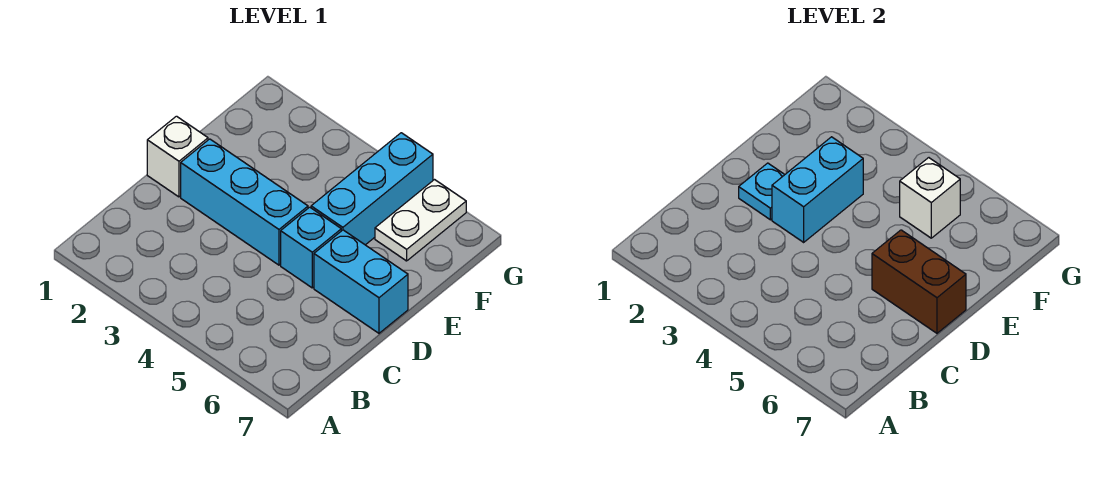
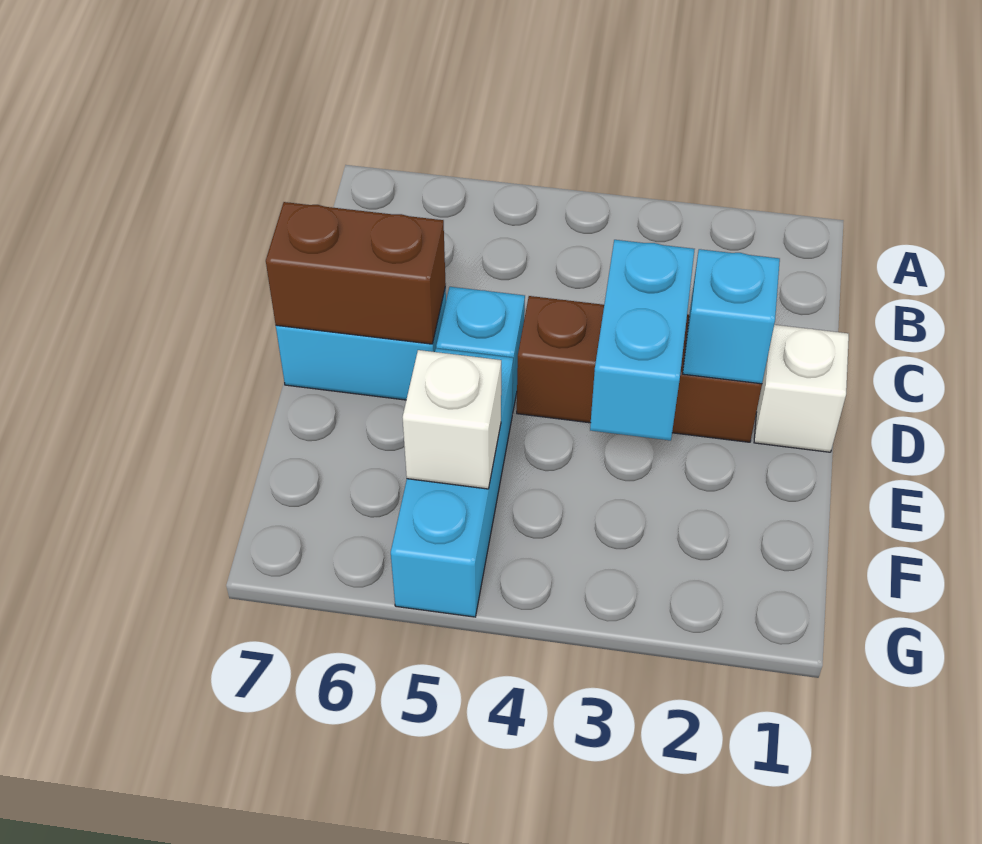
cyan brick D2:D4 level 1 -> brown brick D2:D4 level 1
cyan plate D2 level 2 -> cyan brick D2 level 2
white plate F6:G6 level 1 -> none

